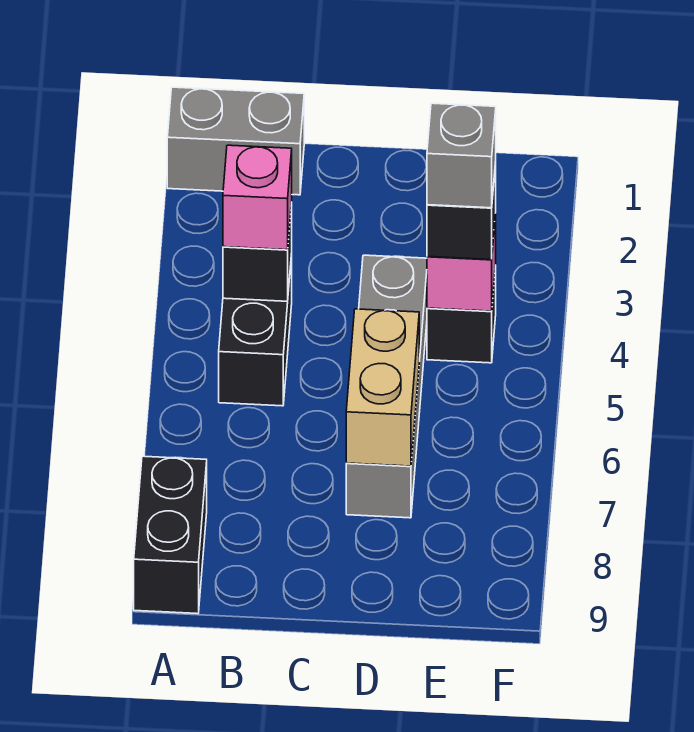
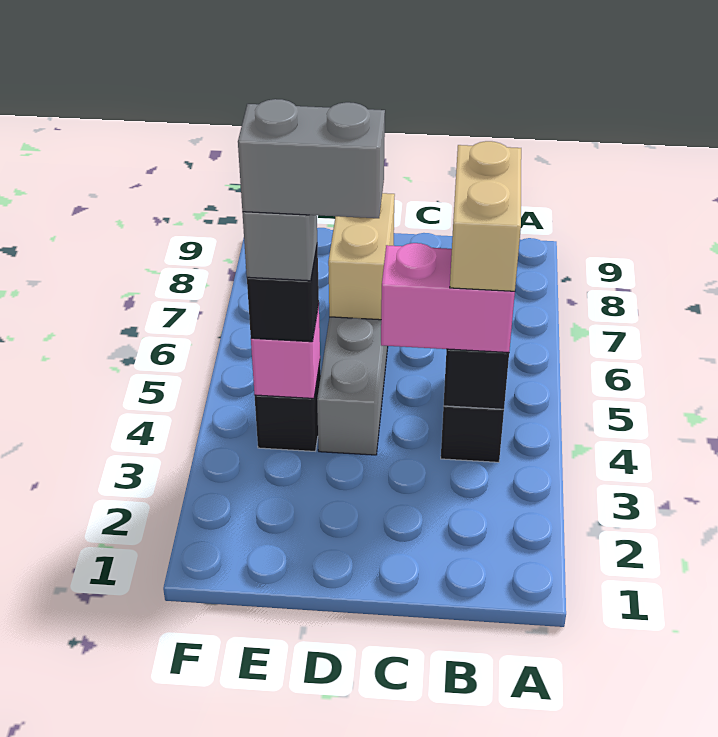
grey brick A1:B1 level 1 -> grey brick D4:E4 level 5
black brick A8:A9 level 1 -> none
pink brick B4 level 3 -> pink brick B4:C4 level 3
none -> tan brick B4:B5 level 4

